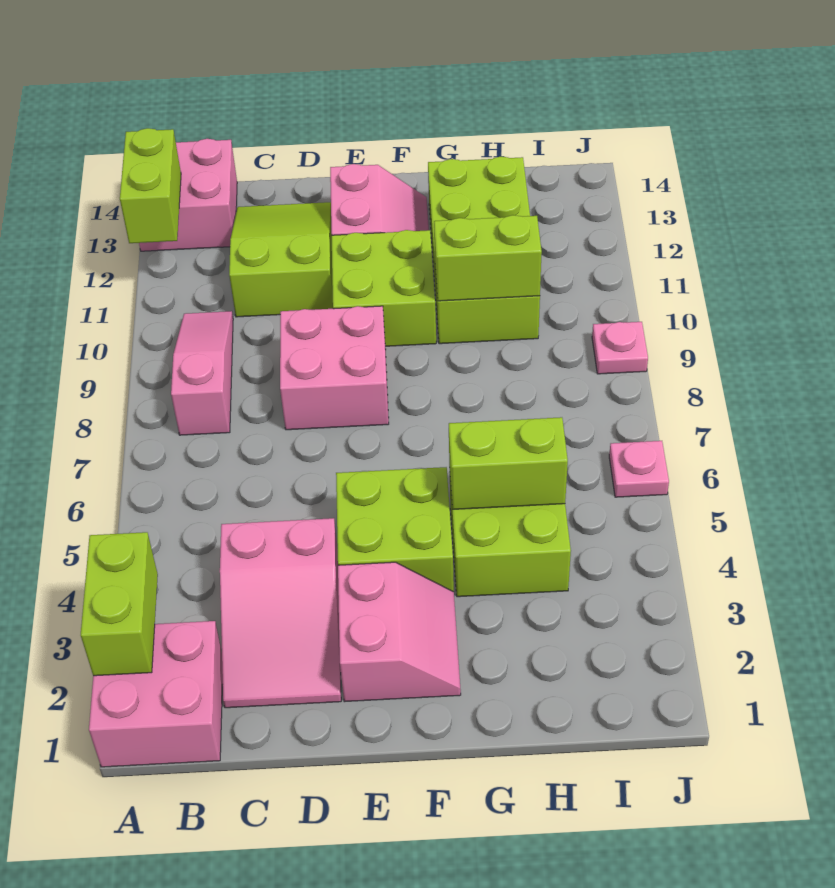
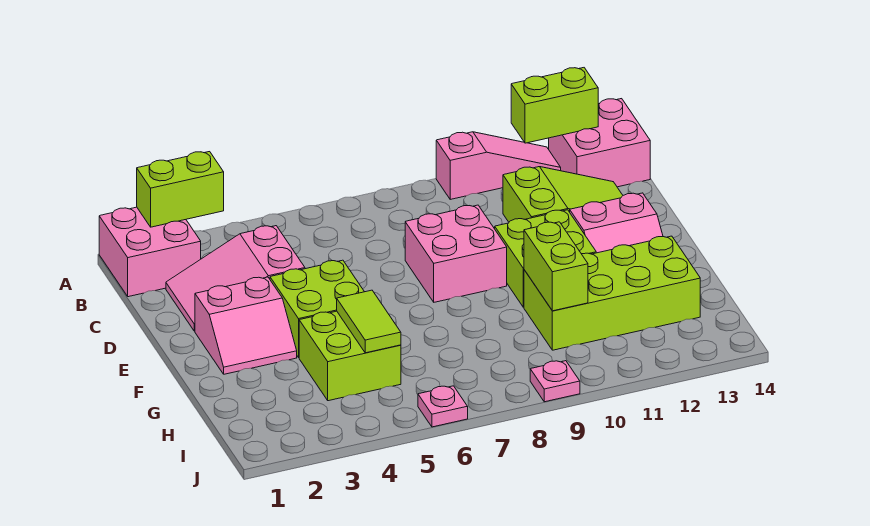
pink slope B8:B10 level 1 top 8 -> pink slope A10:A12 level 1 top 10
lime brick G5:H5 level 2 -> lime tile G5:H5 level 2

